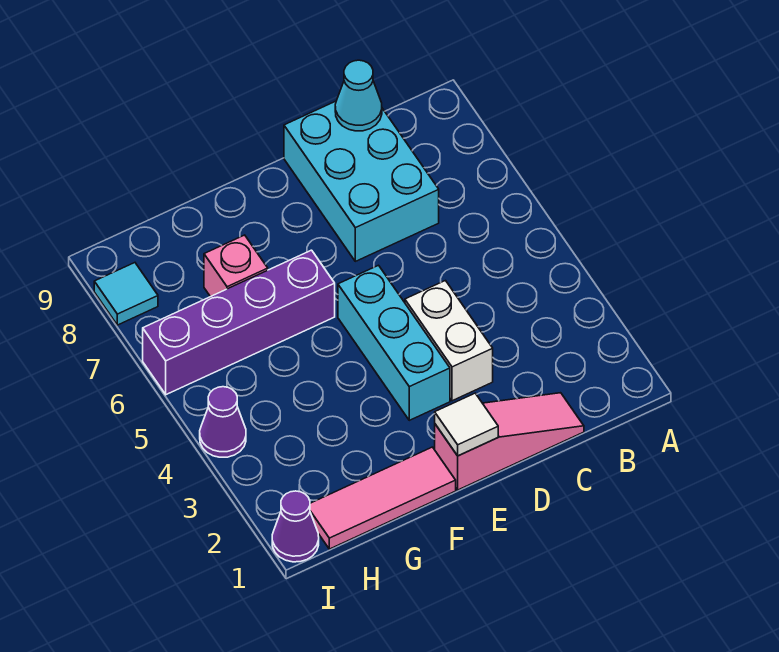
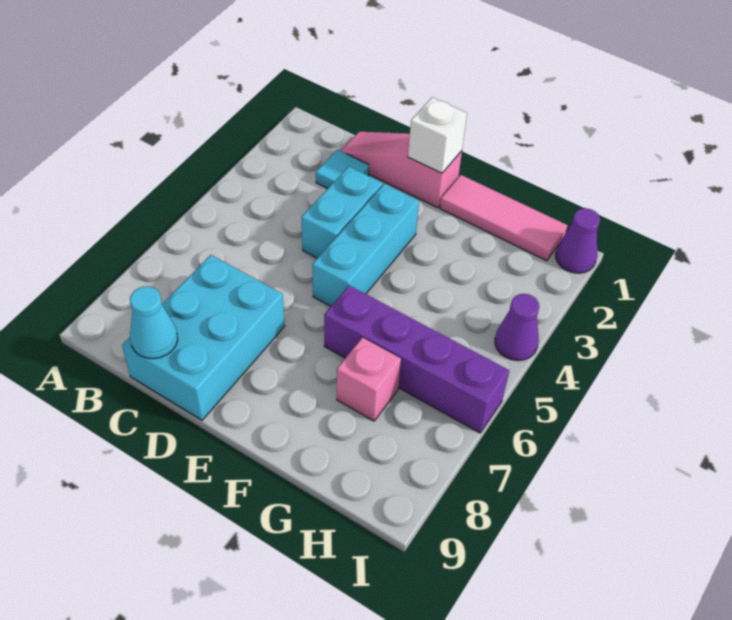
white brick D3:D4 level 1 -> cyan brick D3:D4 level 1
white tile E1 level 2 -> white brick E1 level 2
cyan tile I8 level 1 -> cyan tile C2 level 1

